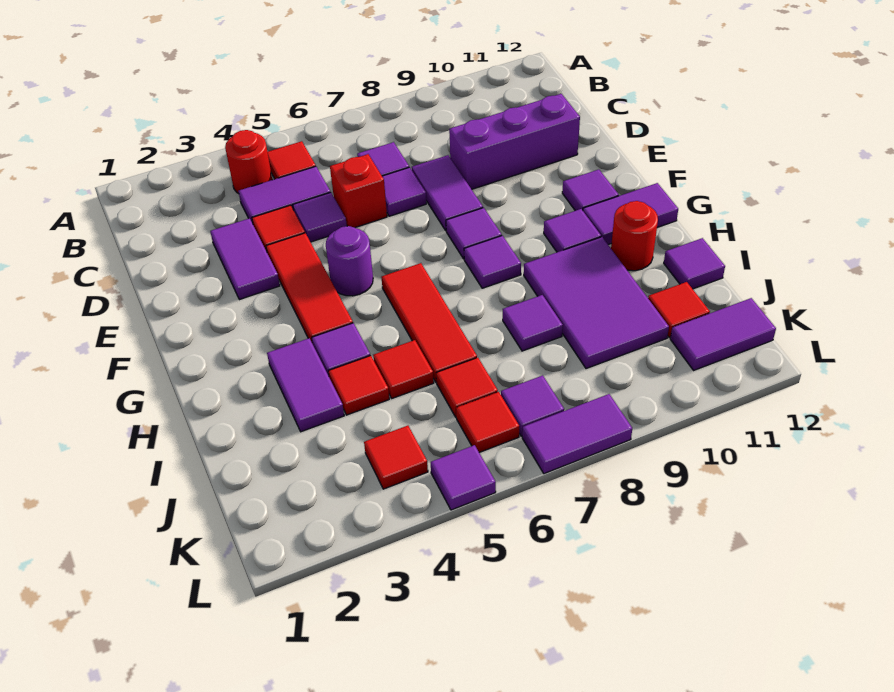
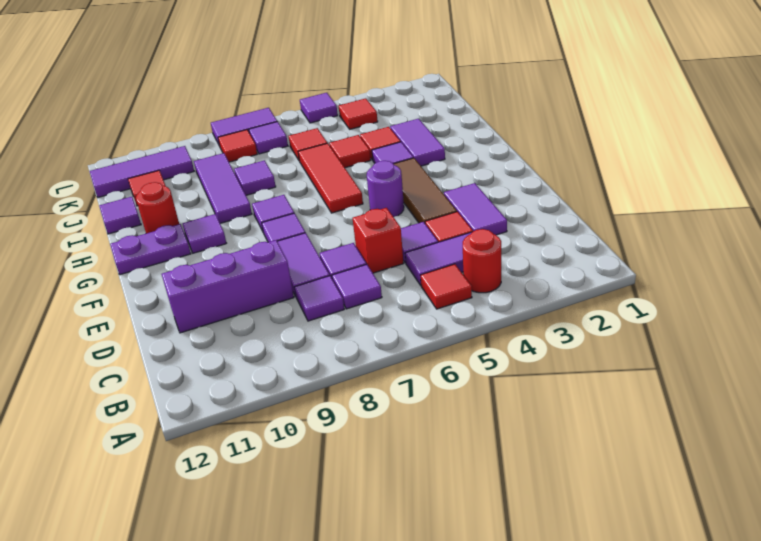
red tile E4:G4 level 1 -> brown tile E4:G4 level 1
purple tile F11 level 1 -> purple tile C8 level 1
purple tile G11:G12 level 1 -> purple plate G11:G12 level 1
purple tile H9:J10 level 1 -> purple tile H9:J9 level 1
red tile K6 level 1 -> red tile K8 level 1
purple tile K11:K12 level 1 -> purple tile K10:K12 level 1

